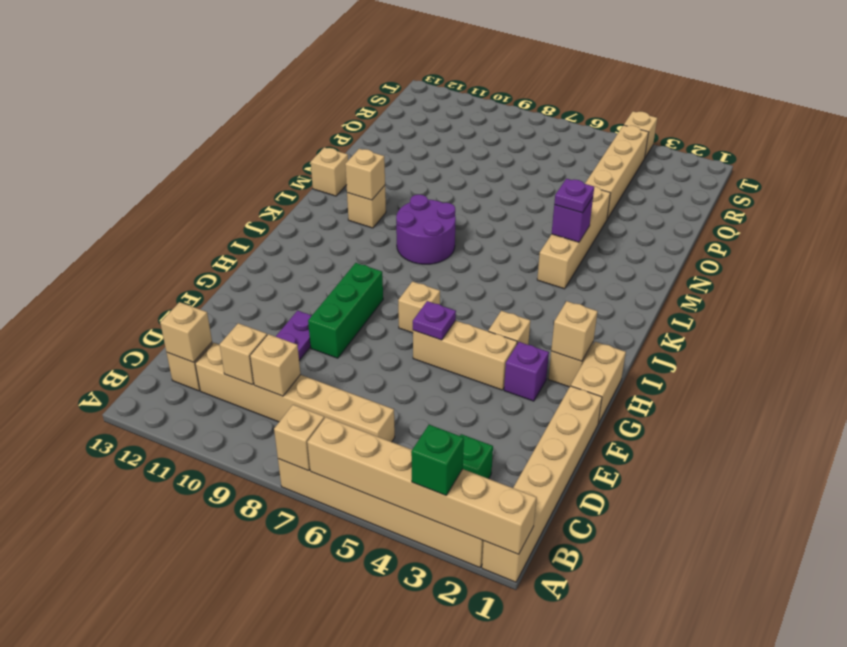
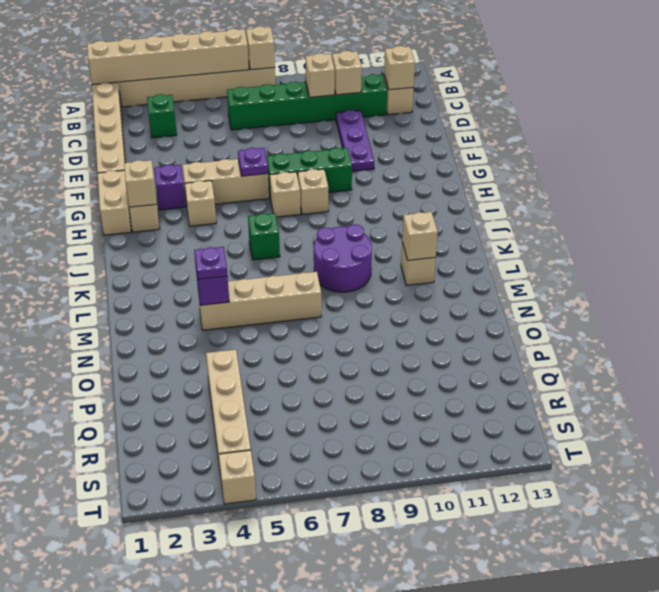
green brick A3 level 3 -> green brick J6 level 1
tan brick C6:C11 level 1 -> green brick C6:C11 level 1
green brick F9:H9 level 1 -> green brick G7:G9 level 1
tan brick L4:O4 level 1 -> tan brick M4:M7 level 1
tan brick M13 level 1 -> tan brick H8 level 1

